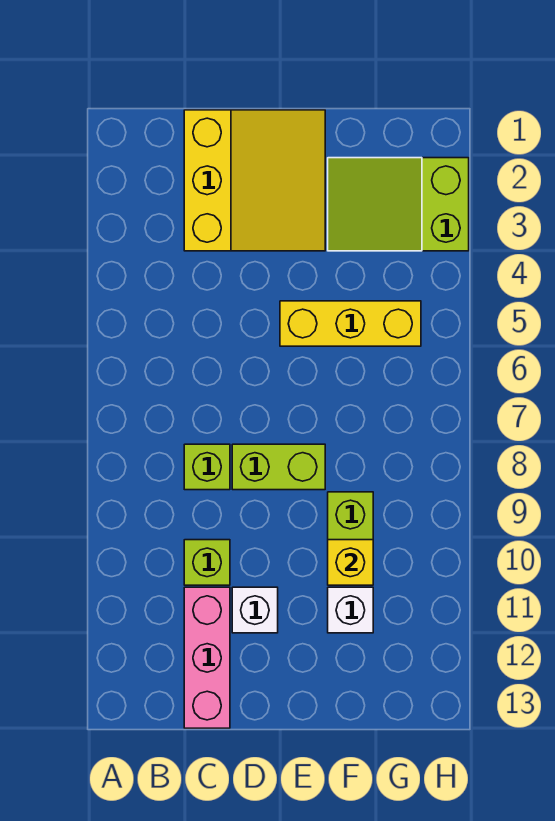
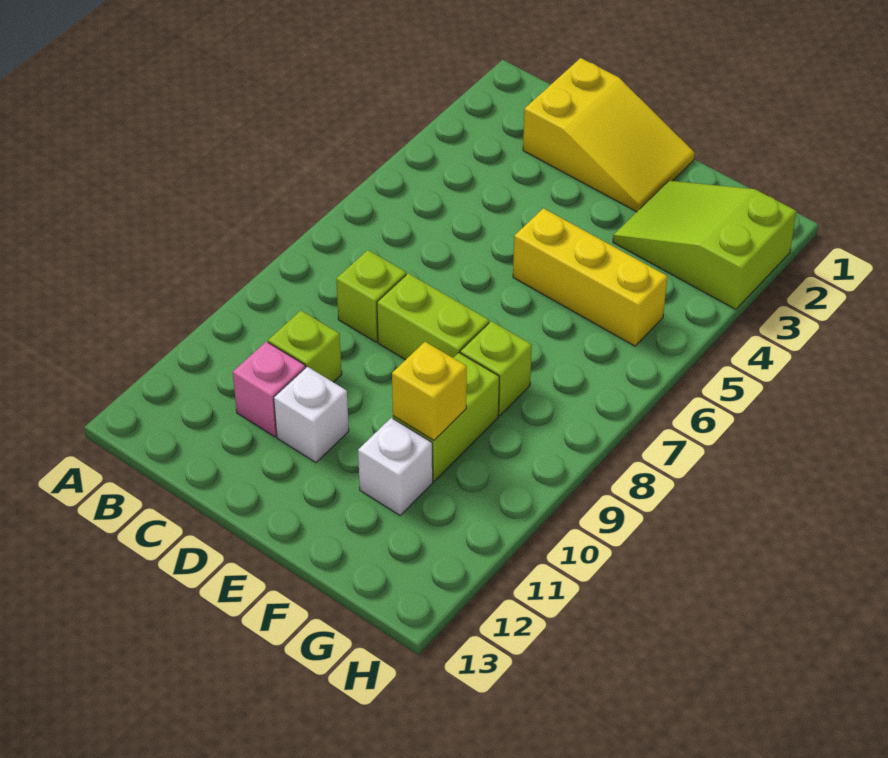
yellow slope C1:E3 level 1 top C -> yellow slope C1:E2 level 1 top C
pink brick C11:C13 level 1 -> pink brick C11 level 1
none -> lime brick F8 level 1

